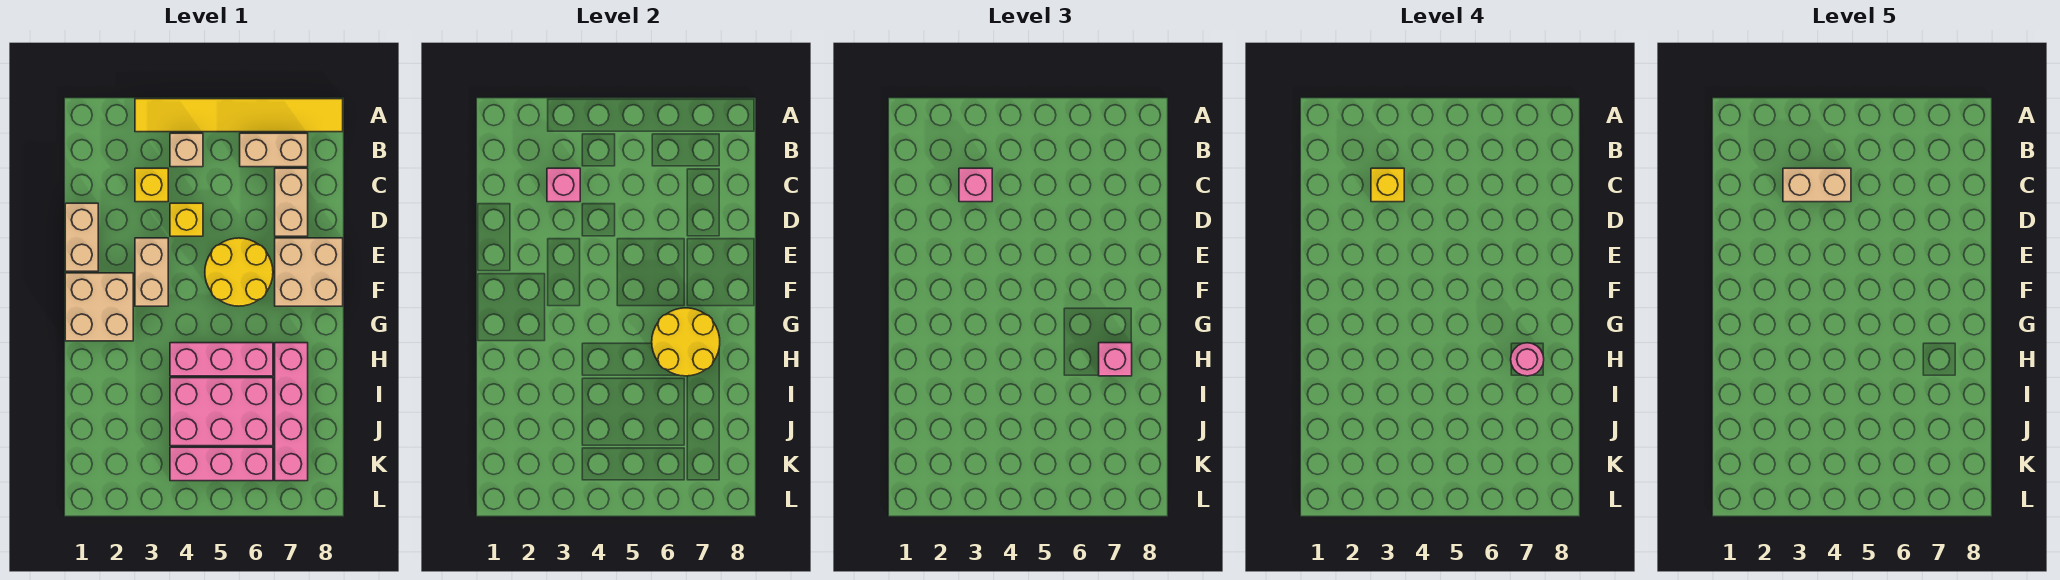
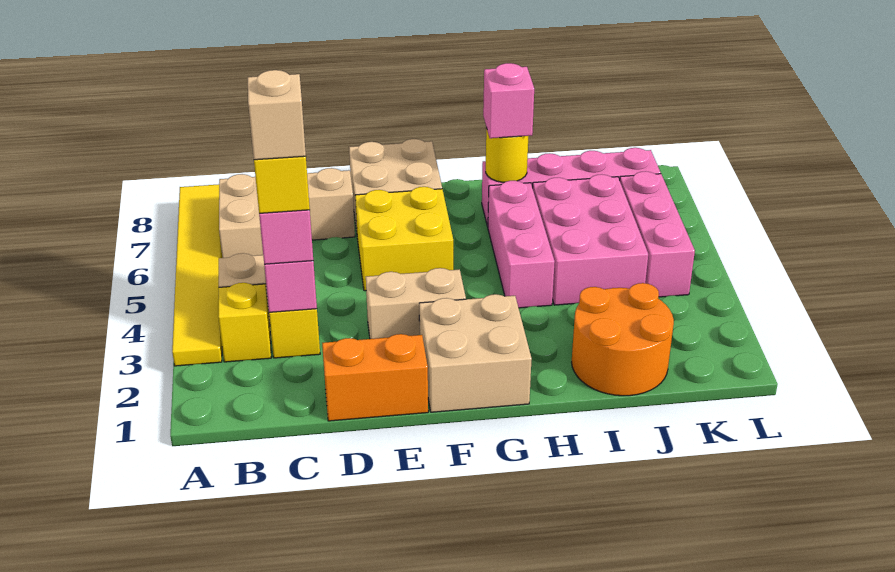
tan brick C3:C4 level 5 -> tan brick C3 level 5
tan brick D1:E1 level 1 -> orange brick D1:E1 level 1
yellow brick D4 level 1 -> yellow brick B3 level 1
yellow round brick E5:F6 level 1 -> yellow brick E5:F6 level 1
yellow round brick G6:H7 level 2 -> yellow round brick H7 level 2
pink round brick H7 level 4 -> none
none -> orange round brick I1:J2 level 1

